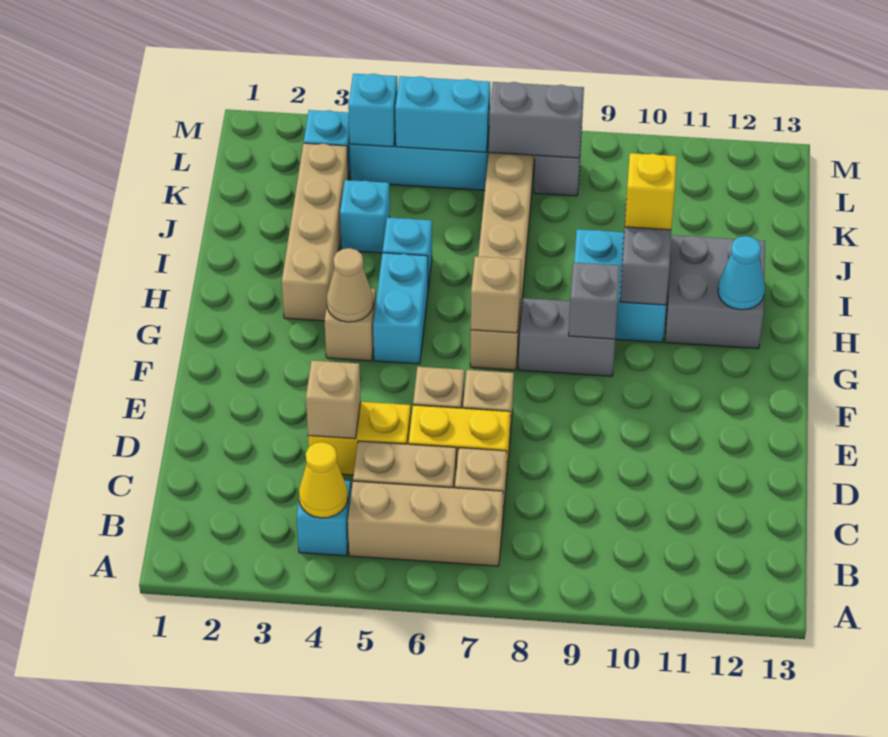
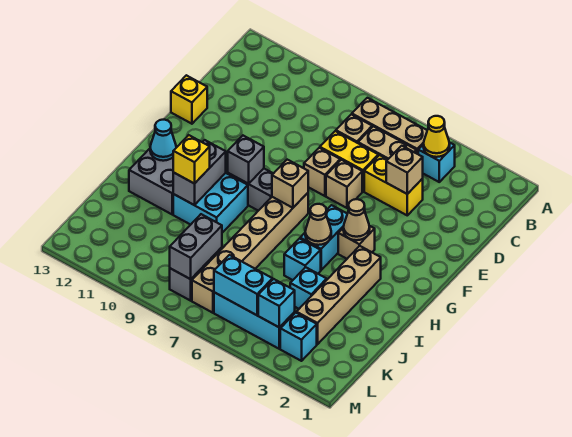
none -> yellow brick E13 level 1
none -> tan cone H5 level 2
grey brick L7:L8 level 2 -> grey brick K8:L8 level 2

